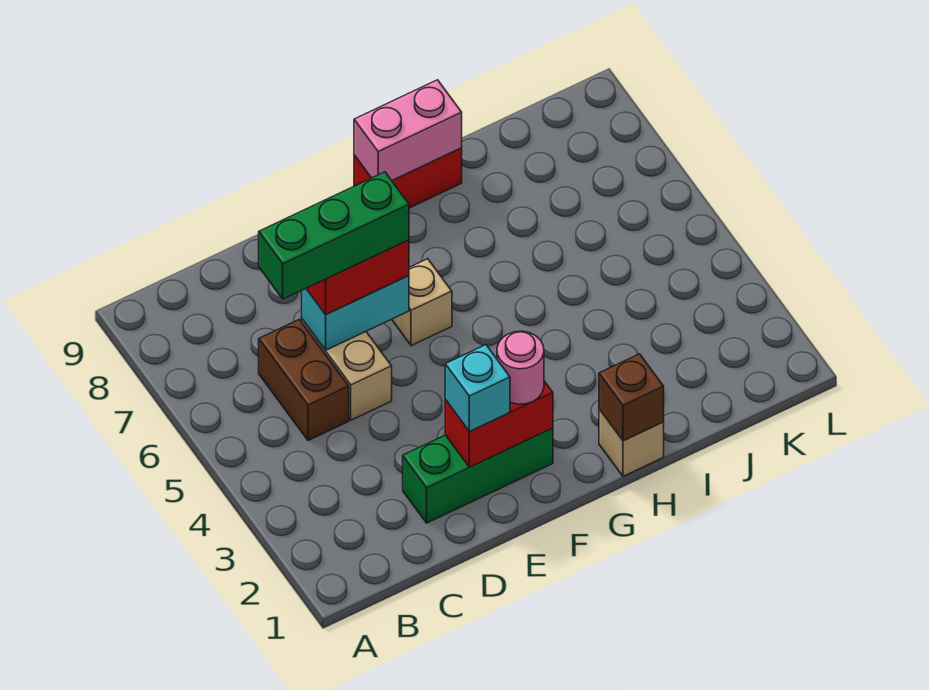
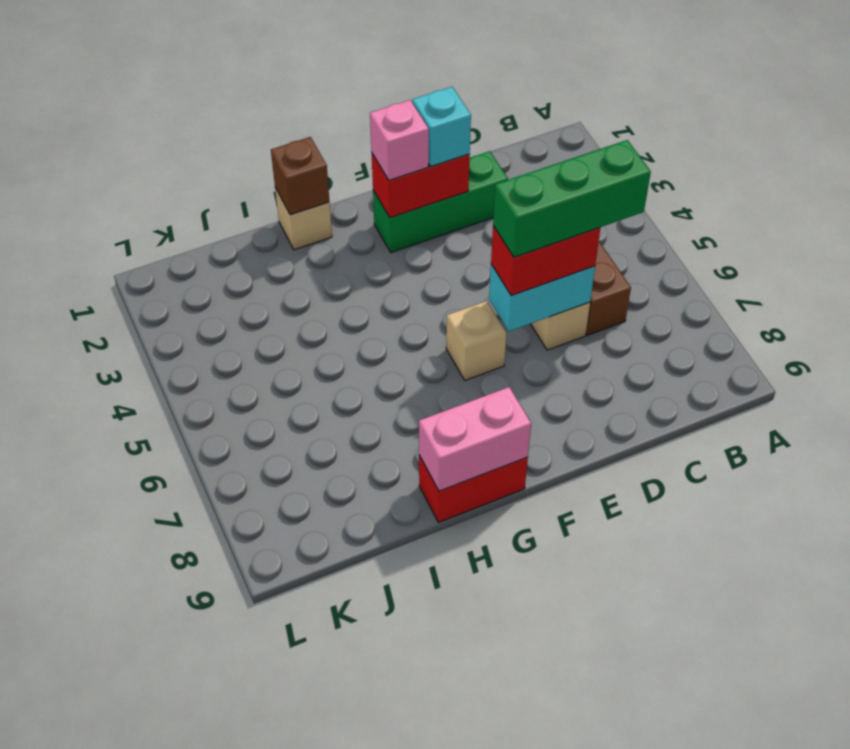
pink round brick F2 level 3 -> pink brick F2 level 3

